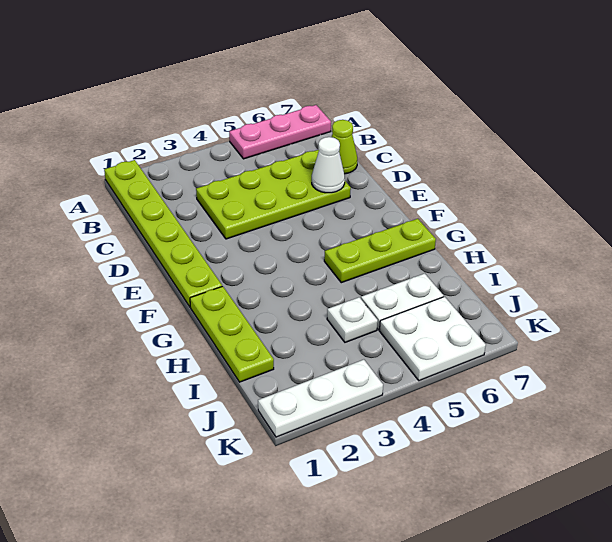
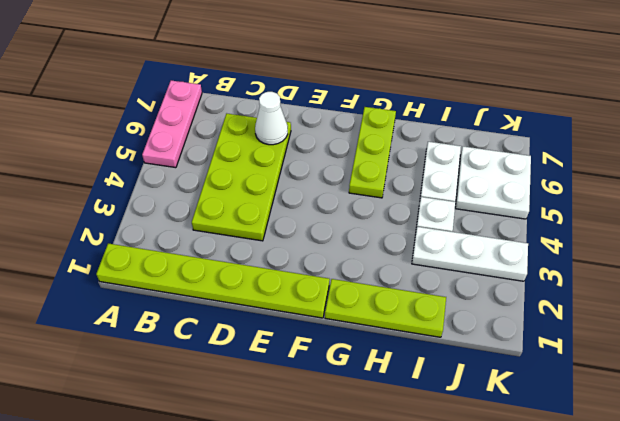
lime cone C7 level 1 -> none
white plate K1:K3 level 1 -> white plate I3:K3 level 1

